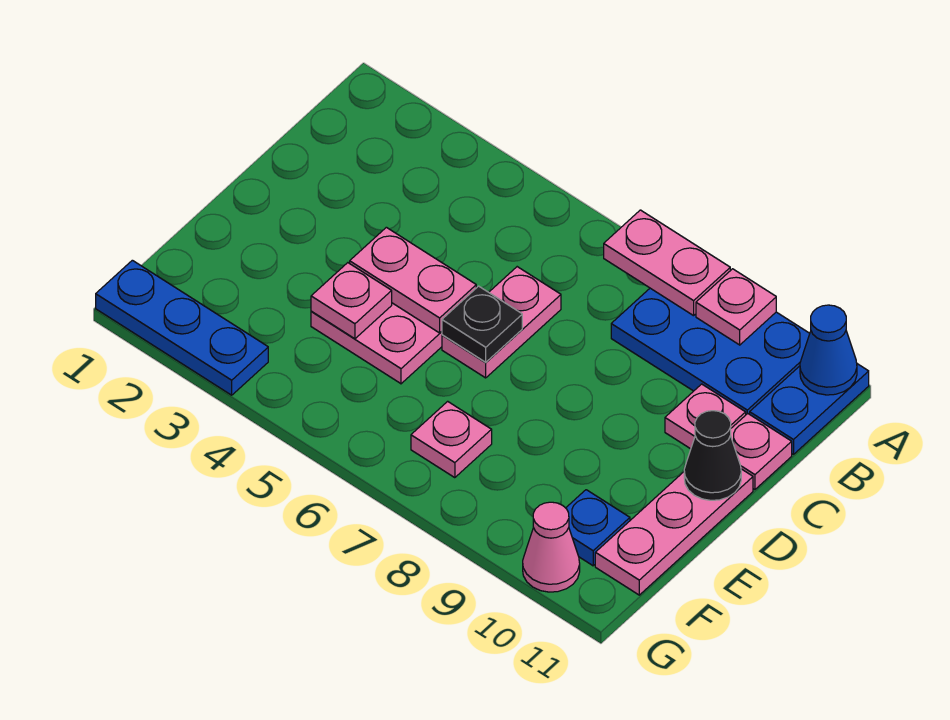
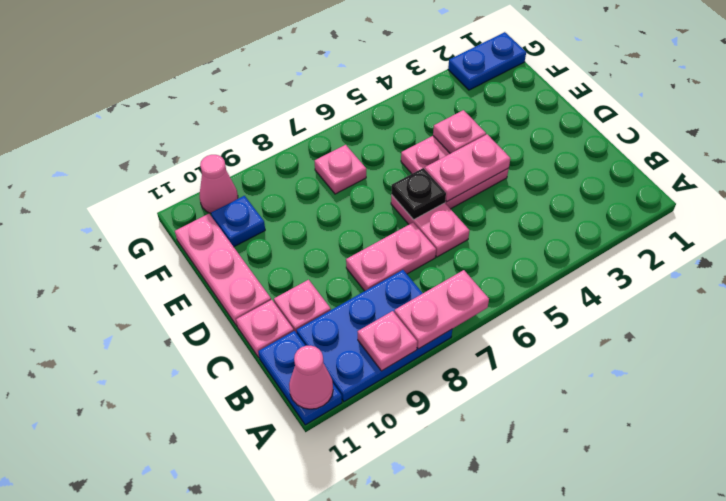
blue cone A11 level 2 -> pink cone A11 level 2
none -> pink plate C7:C8 level 1
black cone D11 level 2 -> none
blue plate G1:G3 level 1 -> blue plate G1:G2 level 1

